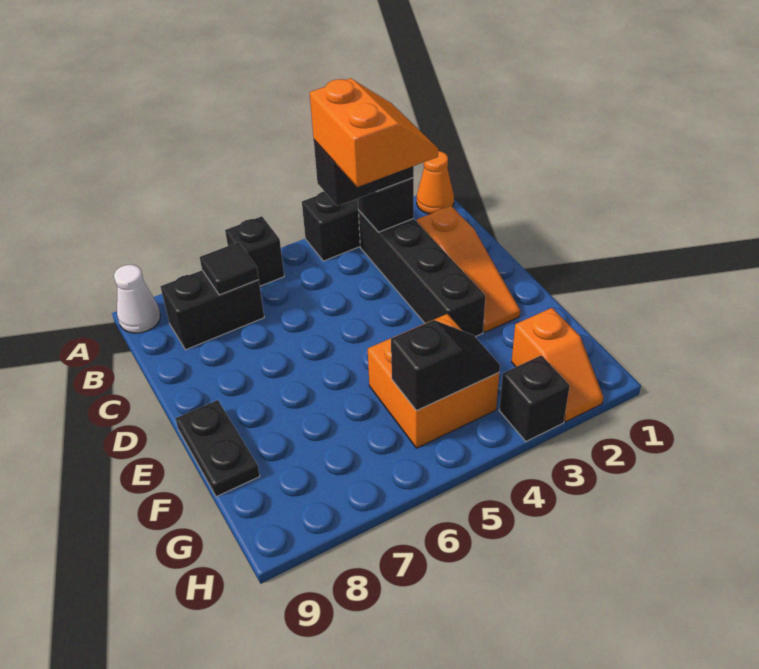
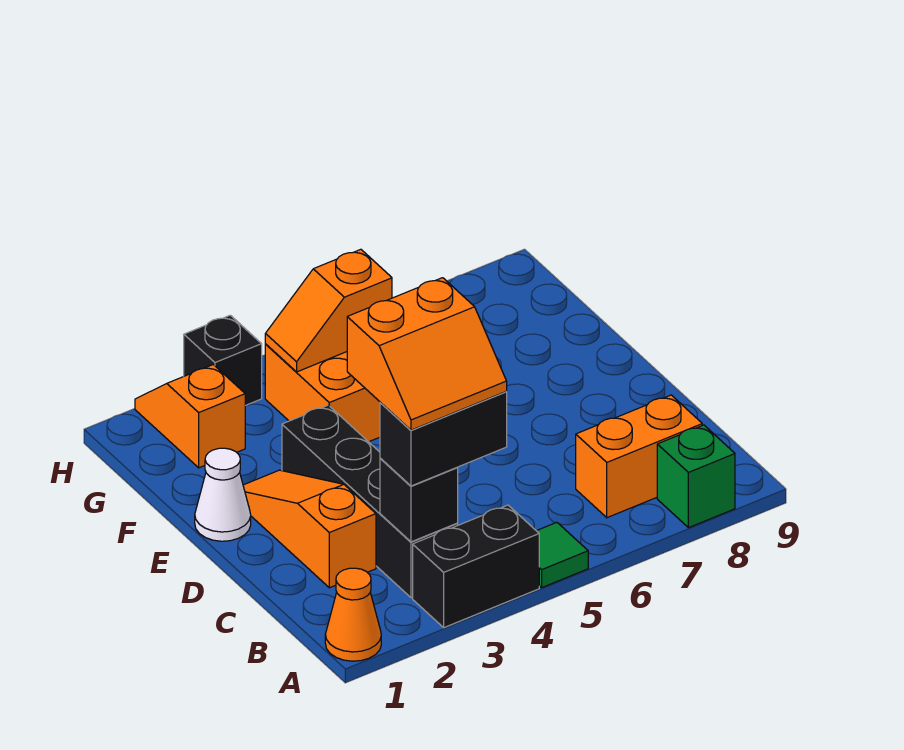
none -> green tile A5 level 1
black brick A6 level 1 -> none
none -> green brick A8 level 1
white cone A9 level 1 -> white cone E1 level 1
orange slope B3:C4 level 4 top 4 -> orange slope B3:C4 level 4 top C
black brick B7:B8 level 1 -> orange brick B7:B8 level 1
black tile B7 level 2 -> none
black plate E9:F9 level 1 -> none
black slope G4:G5 level 2 top 5 -> orange slope G4:G5 level 2 top 5

